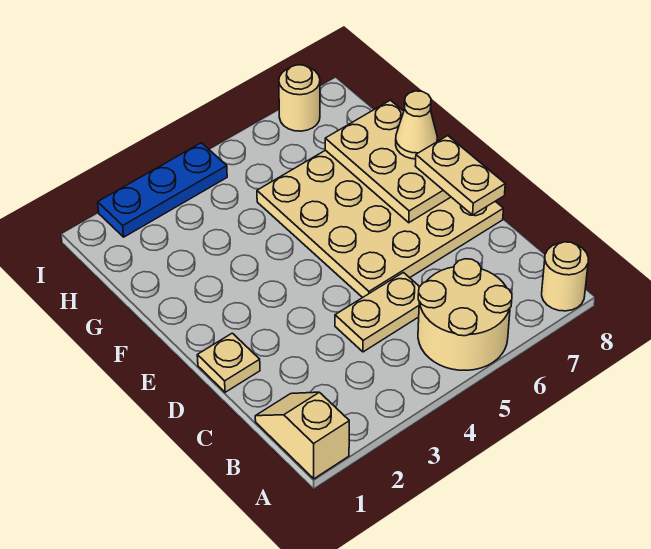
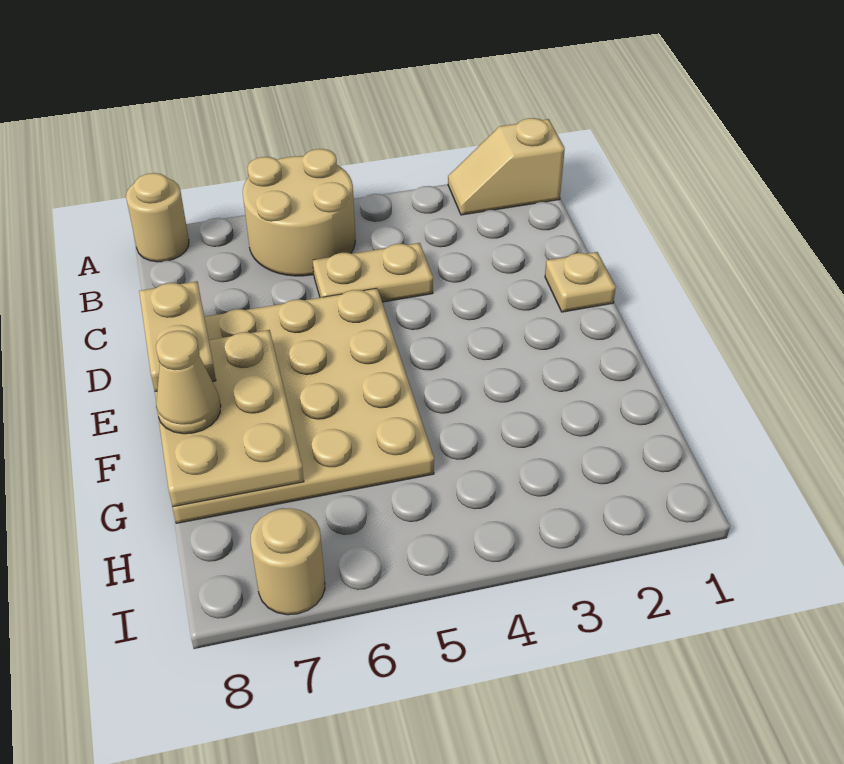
tan slope A1:B1 level 1 top A -> tan slope A1:A2 level 1 top 1
blue plate I2:I4 level 1 -> none

